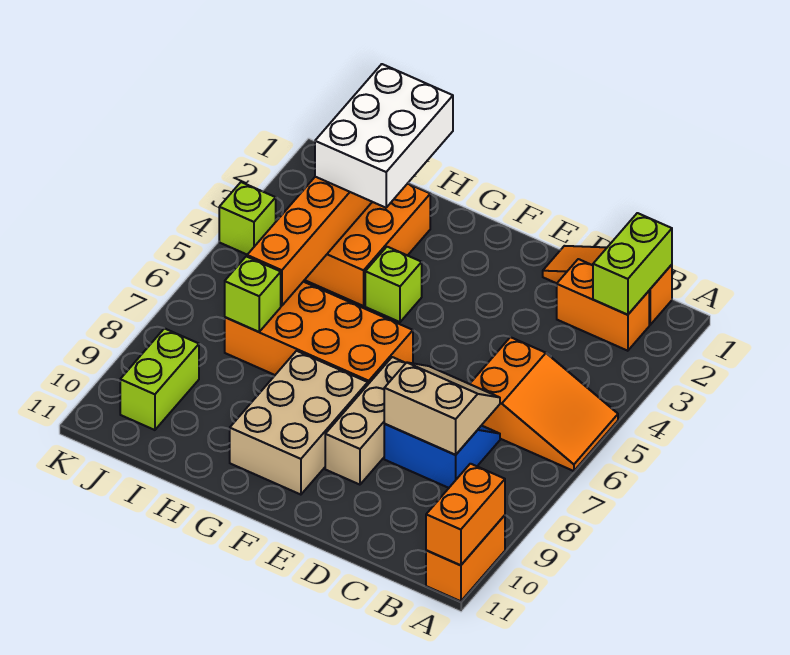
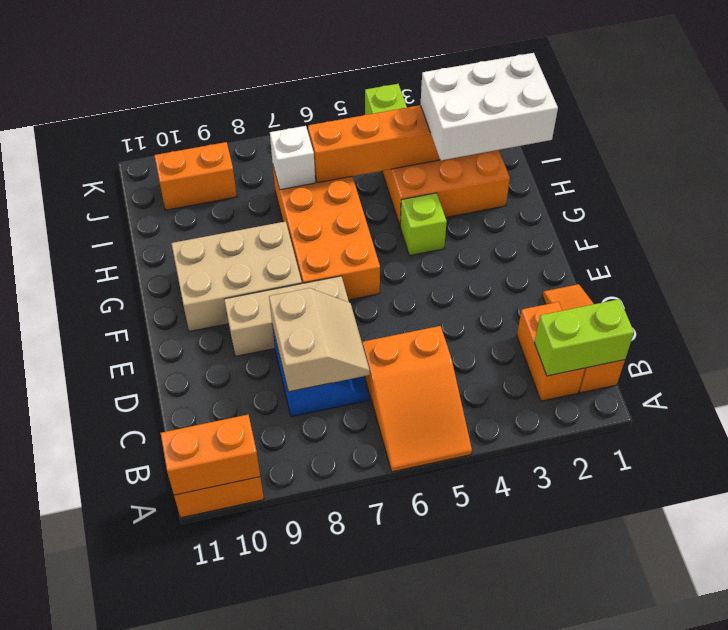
lime brick I7 level 2 -> white brick I7 level 2
lime brick J9:J10 level 1 -> orange brick J9:J10 level 1

